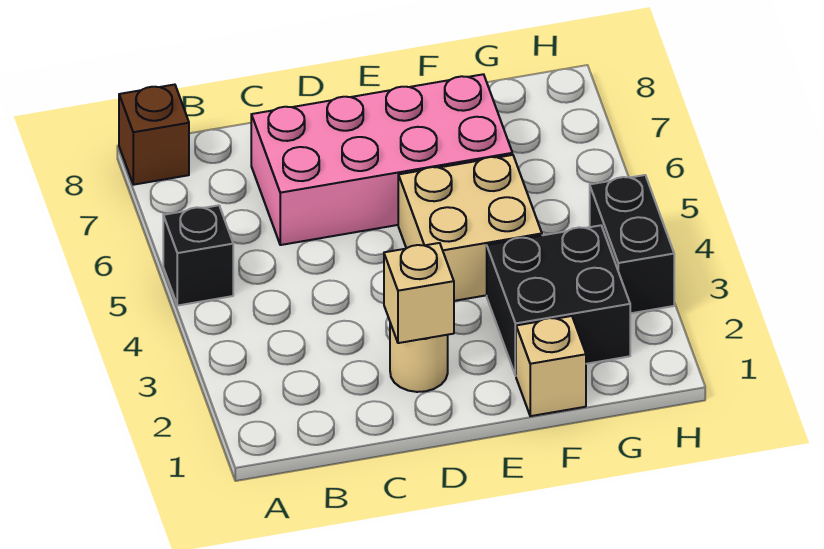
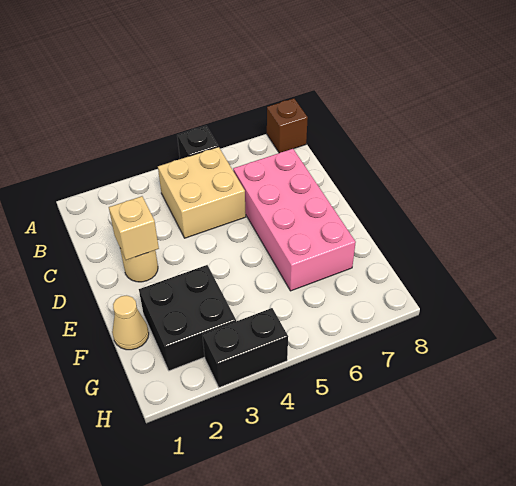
tan brick E4:F5 level 1 -> tan brick B4:C5 level 1
tan brick F1 level 1 -> tan cone F1 level 1

